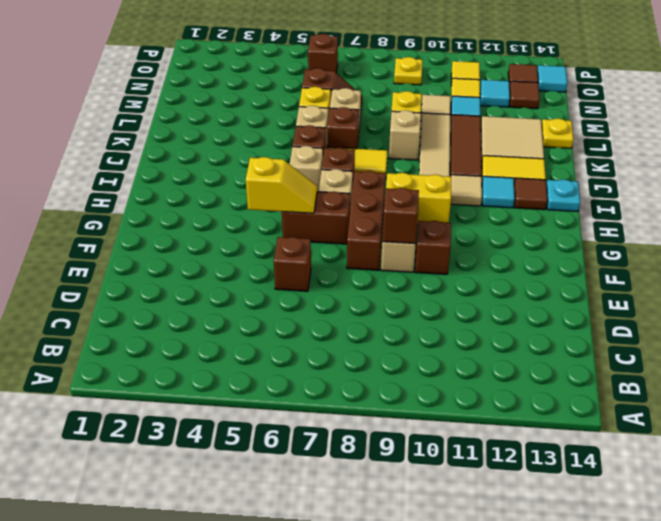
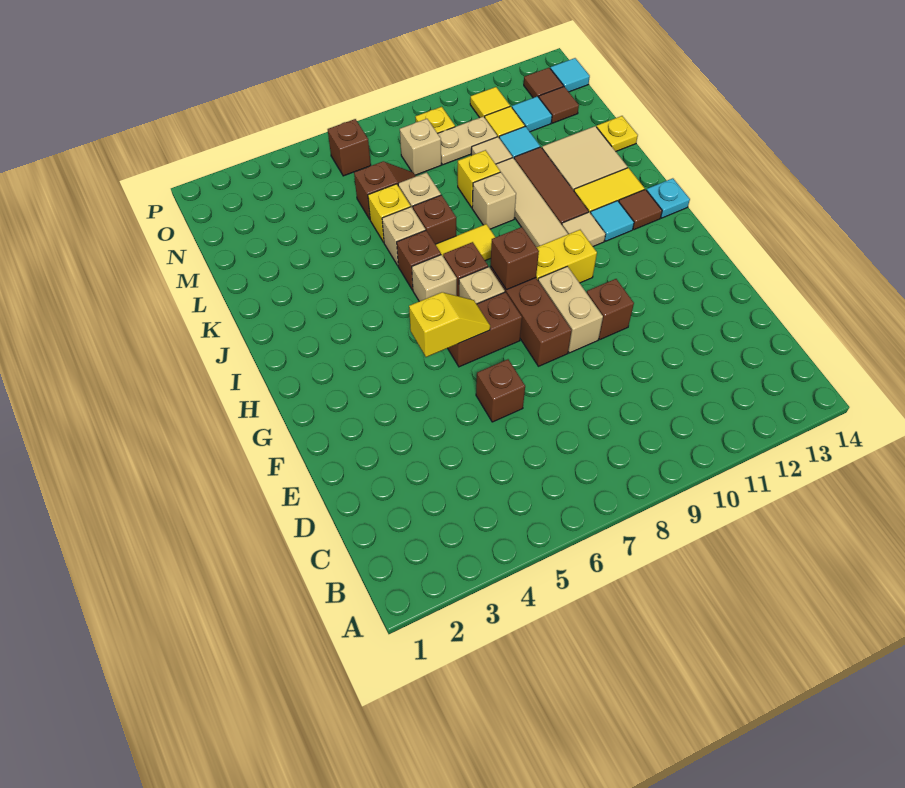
brown brick F9 level 2 -> brown brick H8 level 2
none -> tan brick N8 level 1
none -> tan plate N9:N10 level 1

